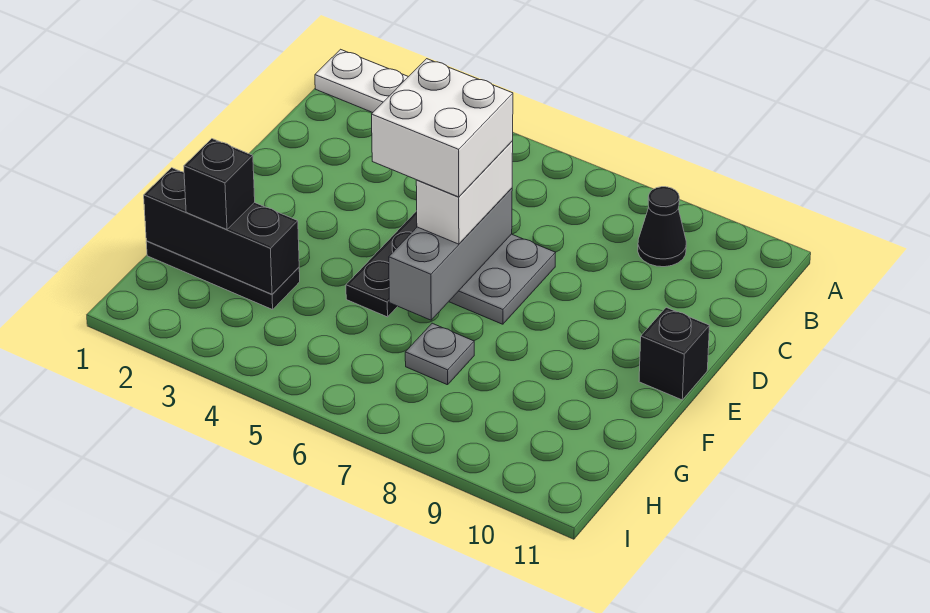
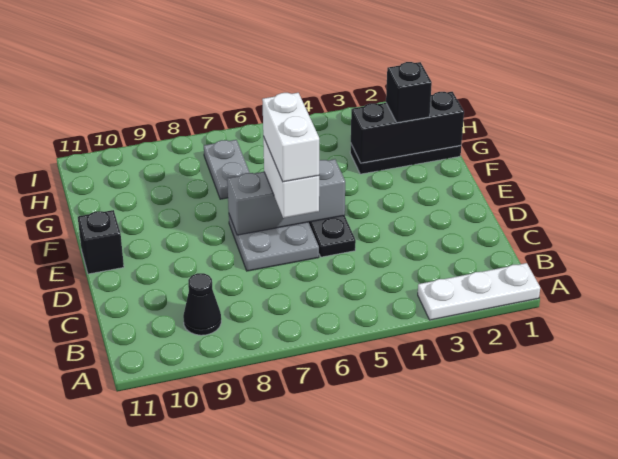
white brick D5:E6 level 4 -> white brick D6:E6 level 4
grey brick D6:F6 level 2 -> grey brick E5:E7 level 2
grey plate G7 level 1 -> grey plate G7:H7 level 1

